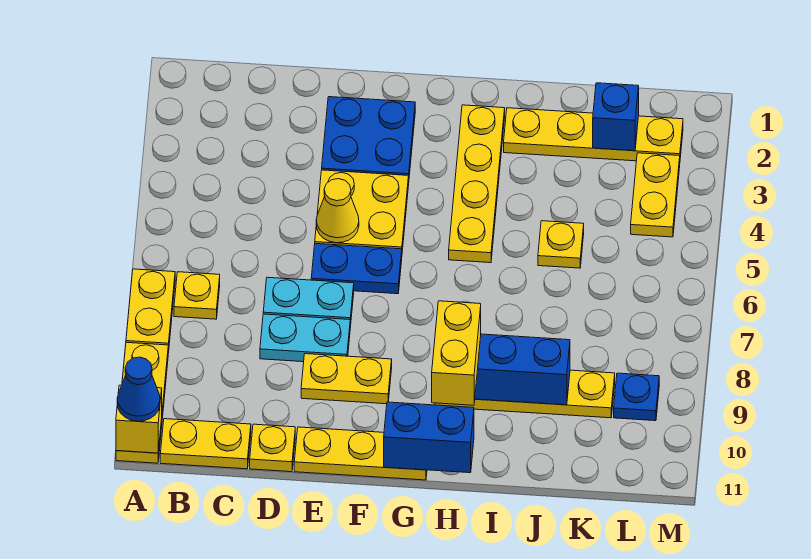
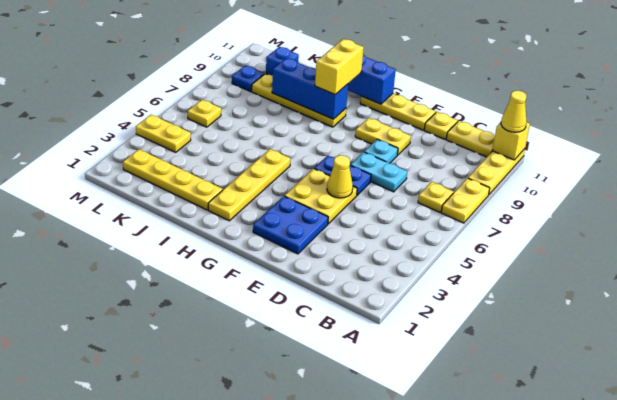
blue cone A11 level 3 -> yellow cone A11 level 3
cyan plate D8:E8 level 1 -> cyan plate E8 level 1
yellow plate J5 level 1 -> yellow plate L6 level 1
blue brick K2 level 2 -> blue brick K10 level 1
yellow plate L3:L4 level 1 -> yellow plate L4:M4 level 1

